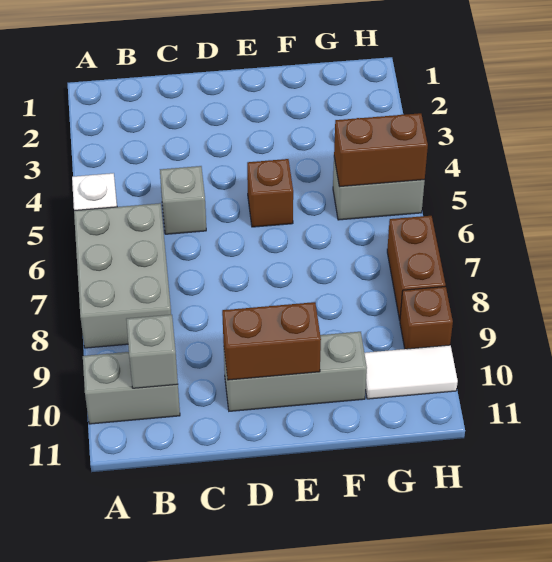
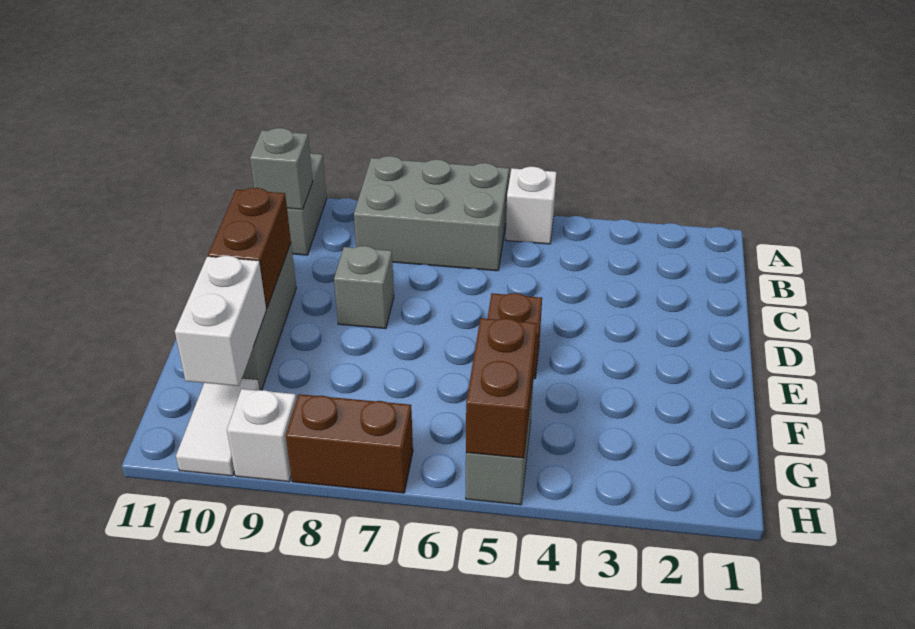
grey brick C5 level 1 -> grey brick D8 level 1
none -> white brick F10:G10 level 2
brown brick H9 level 1 -> white brick H9 level 1

